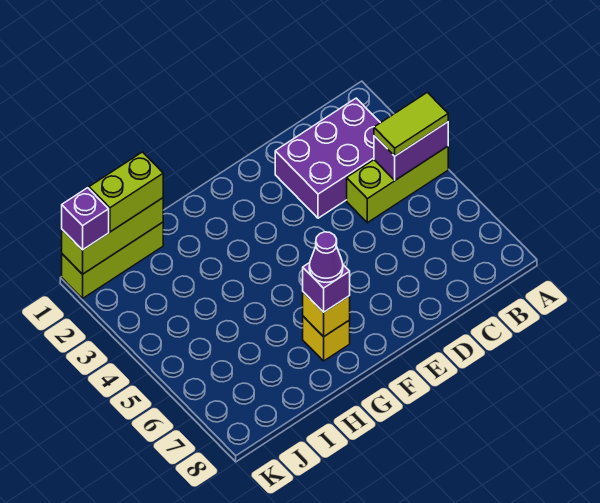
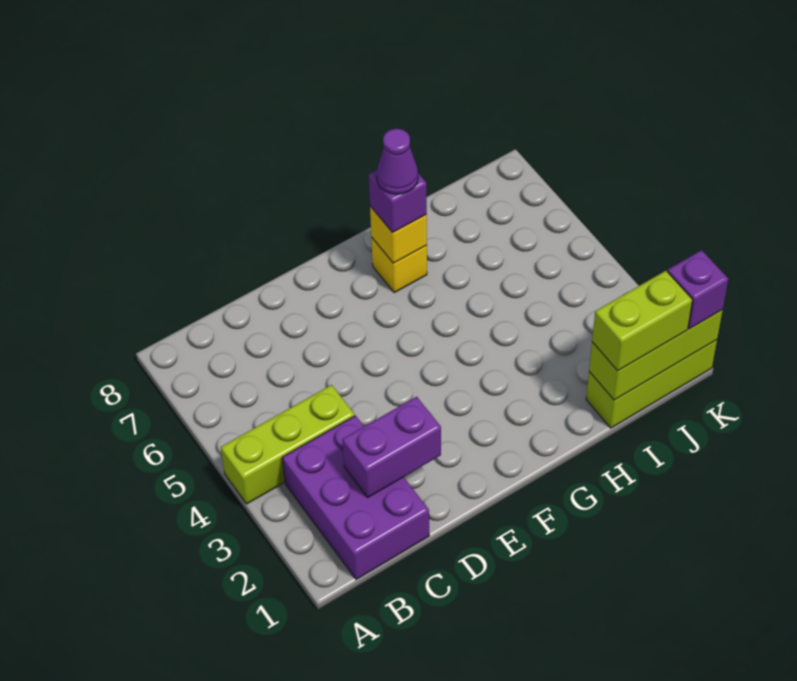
purple brick A4:B4 level 2 -> purple brick C2:D2 level 2
lime tile A4:B4 level 3 -> none
purple brick B2:D3 level 1 -> purple brick B1:C3 level 1

